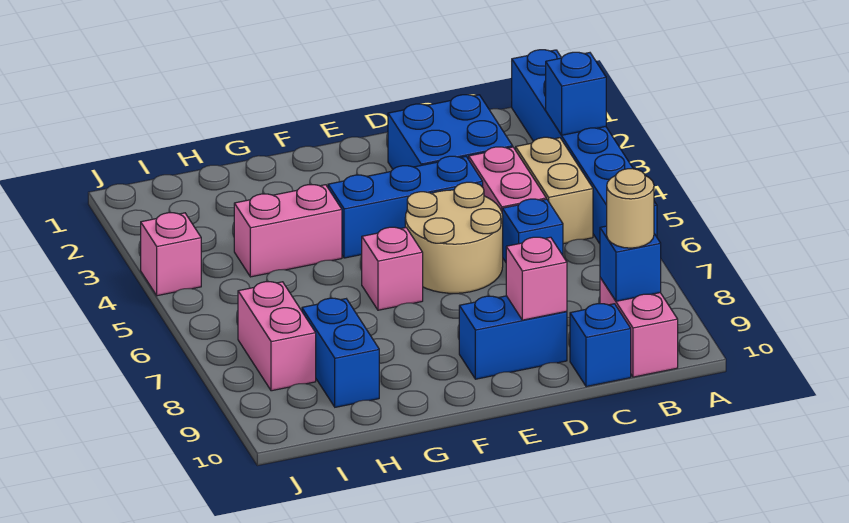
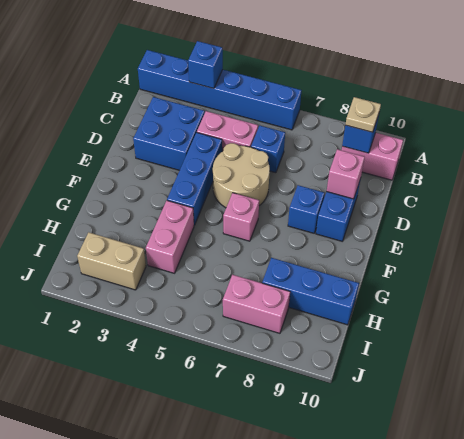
tan brick B4:B5 level 1 -> tan brick I2:I3 level 1
tan round brick B9 level 3 -> tan plate B9 level 3
blue brick C10 level 1 -> blue brick E8 level 1
blue brick H8:H9 level 1 -> blue brick H8:H10 level 1
pink brick J4 level 1 -> none

